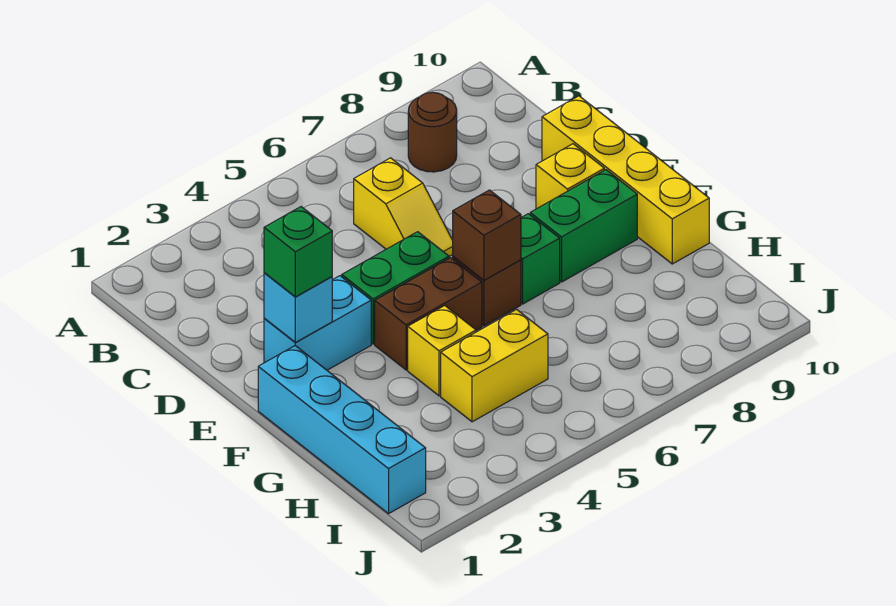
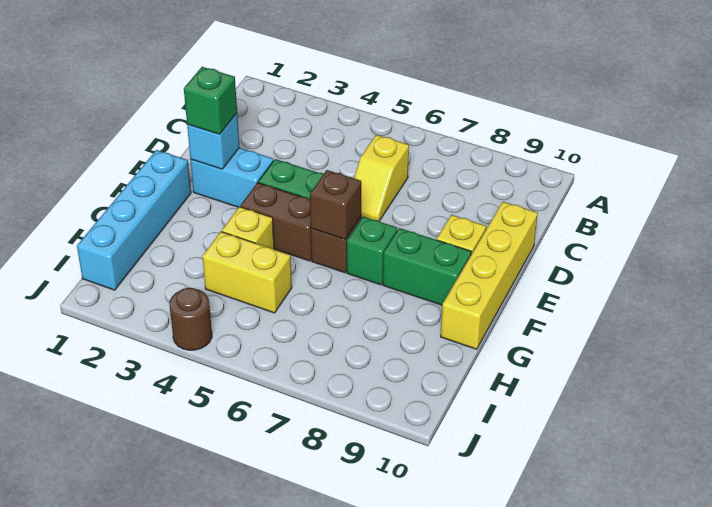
brown round brick B8 level 1 -> brown round brick J4 level 1

